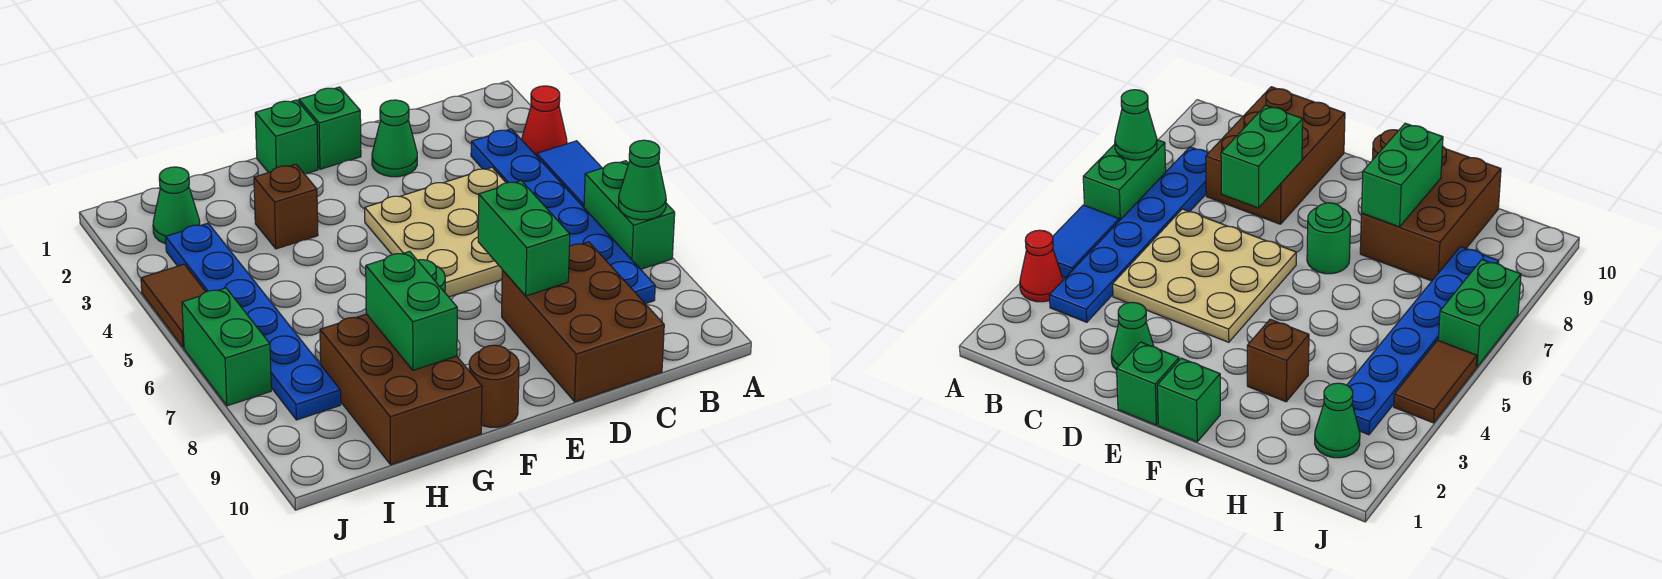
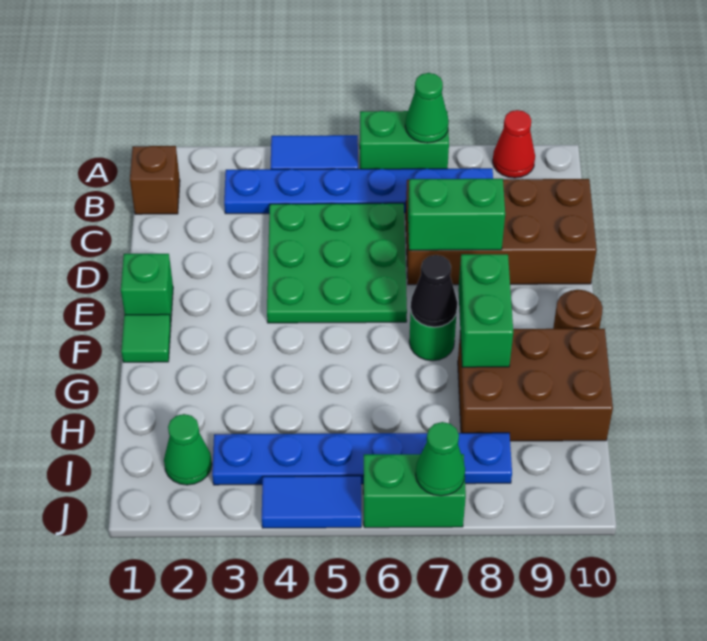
red cone A3 level 1 -> red cone A9 level 1
tan plate C4:E6 level 1 -> green plate C4:E6 level 1
brown brick C8:D10 level 1 -> brown brick C7:D10 level 1
green cone D2 level 1 -> green cone J7 level 2
green brick F1 level 1 -> green tile F1 level 1
none -> black cone F7 level 2
brown brick G3 level 1 -> brown brick B1 level 1
green brick G8:G9 level 2 -> green brick F8:G8 level 2
brown tile J4:J5 level 1 -> blue tile J4:J5 level 1

